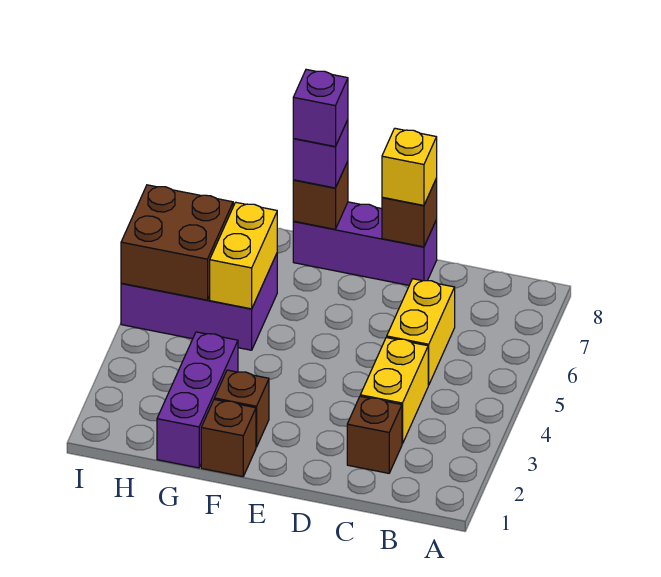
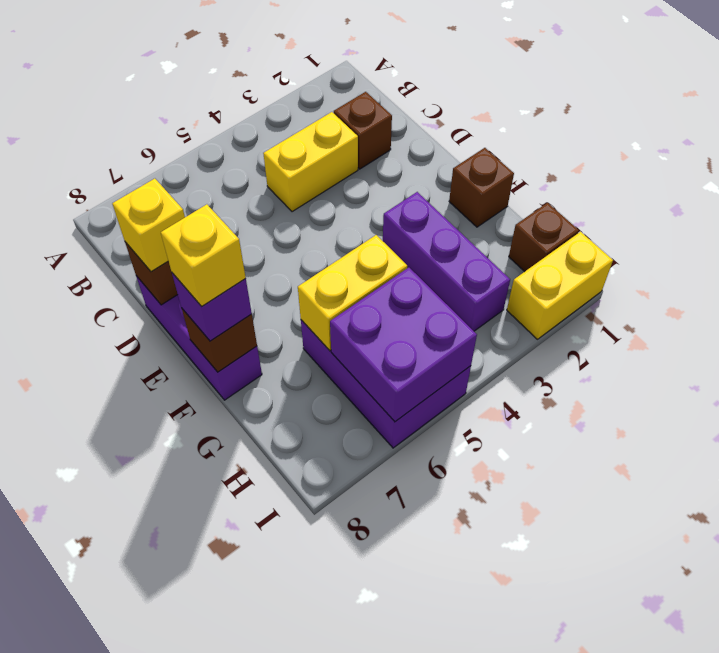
yellow brick C5:C6 level 1 -> yellow brick I1:I2 level 1
brown brick F2 level 1 -> brown brick H1 level 1
purple brick F8 level 4 -> yellow brick F8 level 4
purple brick G1:G3 level 1 -> purple brick F3:H3 level 1
brown brick H5:I6 level 2 -> purple brick H5:I6 level 2

